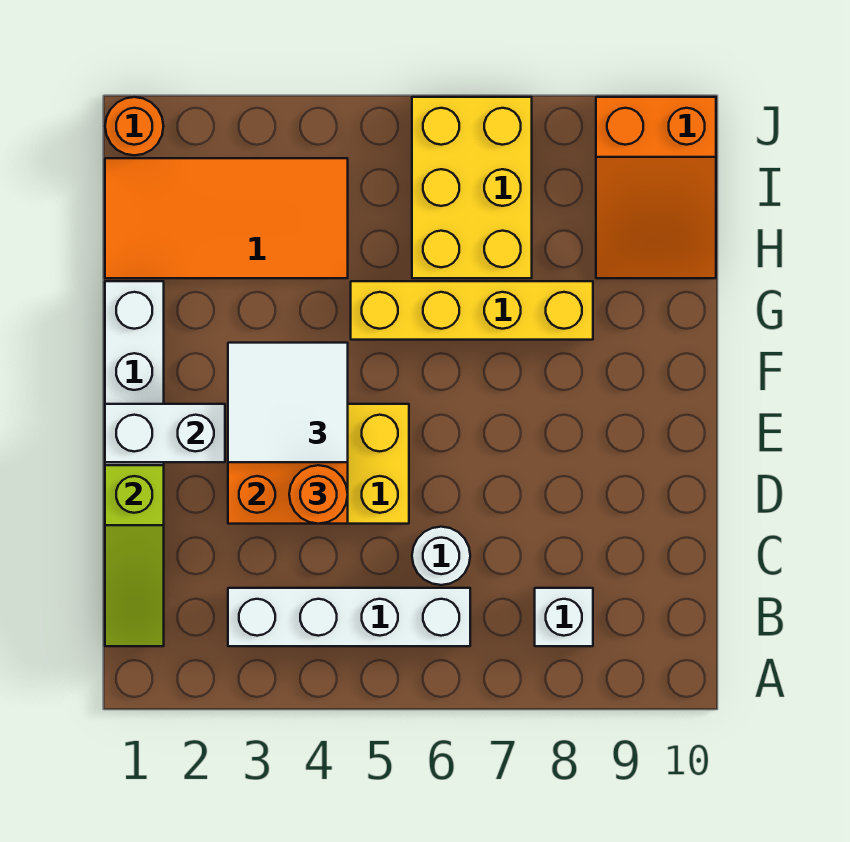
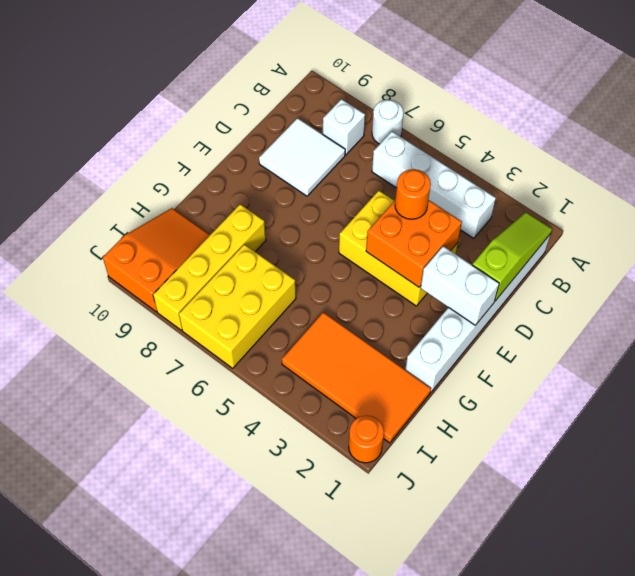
white round brick C6 level 1 -> white round brick A7 level 1
white tile E3:F4 level 3 -> white tile C8:D9 level 1
yellow brick G5:G8 level 1 -> yellow brick G8:J8 level 1

